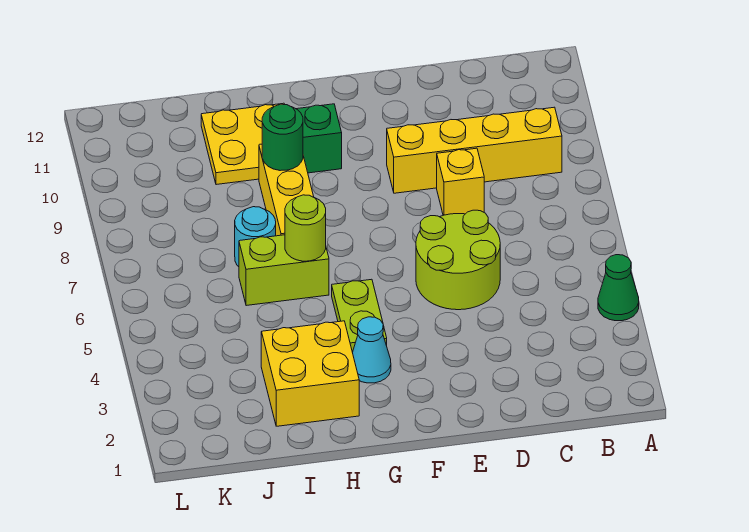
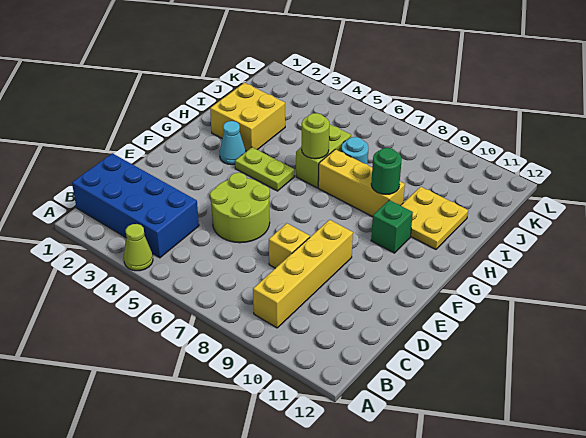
green cone A4 level 1 -> lime cone A4 level 1
none -> blue brick B1:C4 level 1

